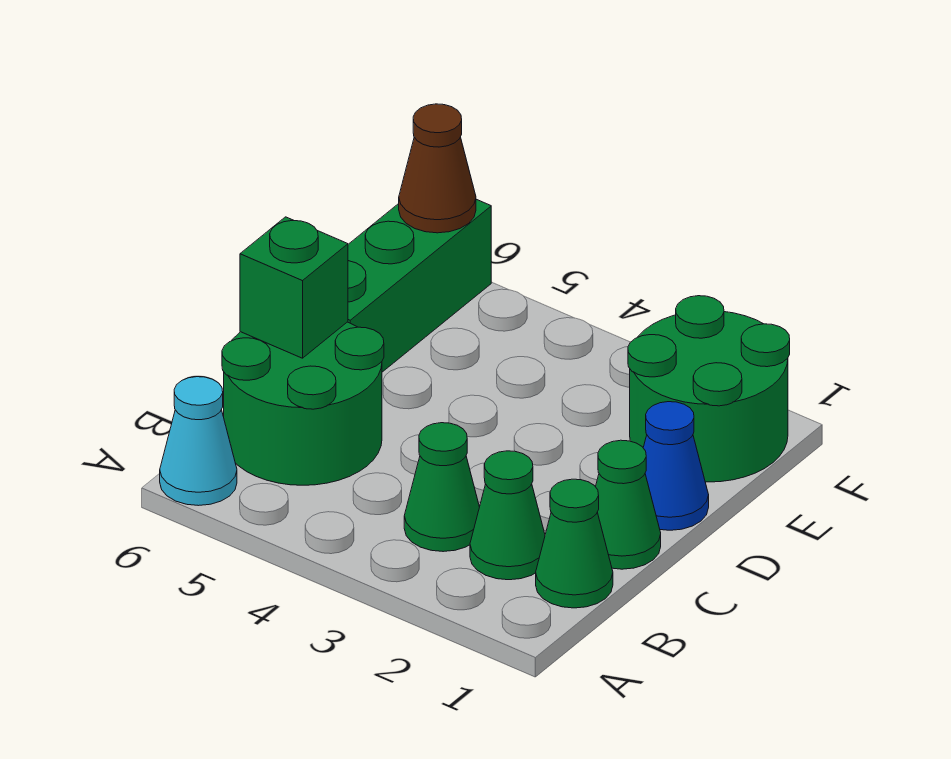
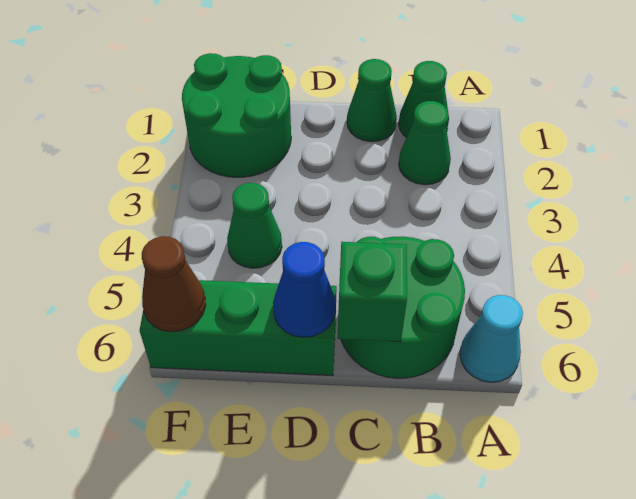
green cone B3 level 1 -> green cone E4 level 1
blue cone D1 level 1 -> blue cone D6 level 2

